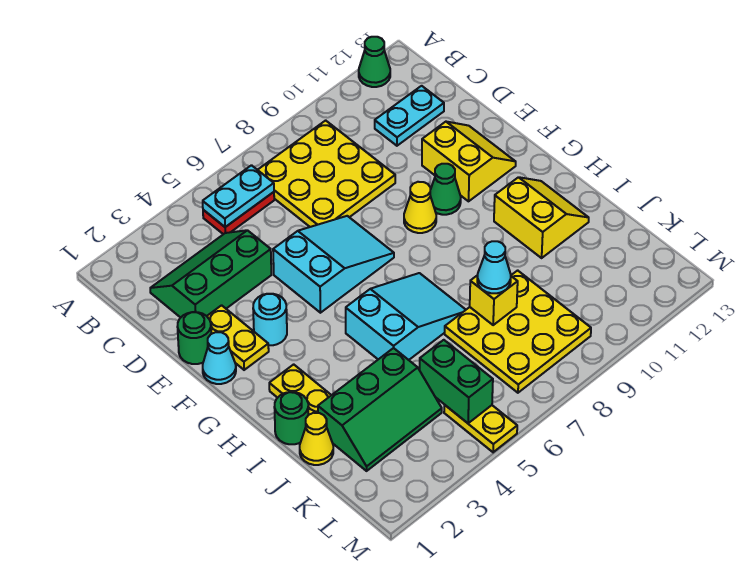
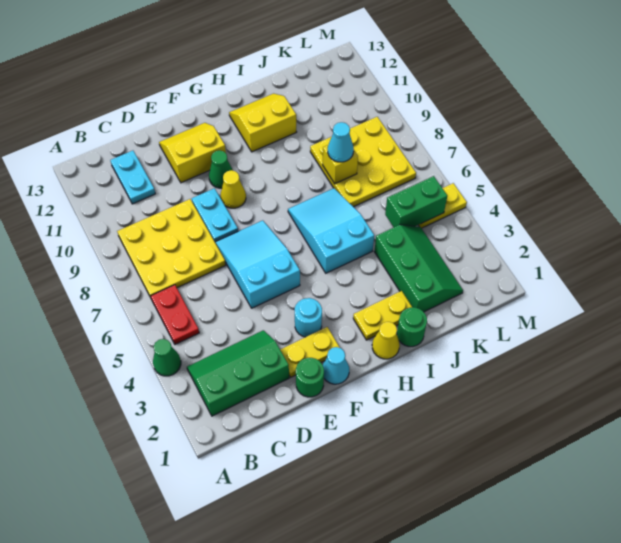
green cone A12 level 1 -> green cone A4 level 1
cyan plate B5:B6 level 2 -> cyan plate E8:E9 level 1
green slope C2:D4 level 1 top D -> green slope B2:D3 level 1 top 2
yellow cone J1 level 1 -> yellow cone H1 level 1

